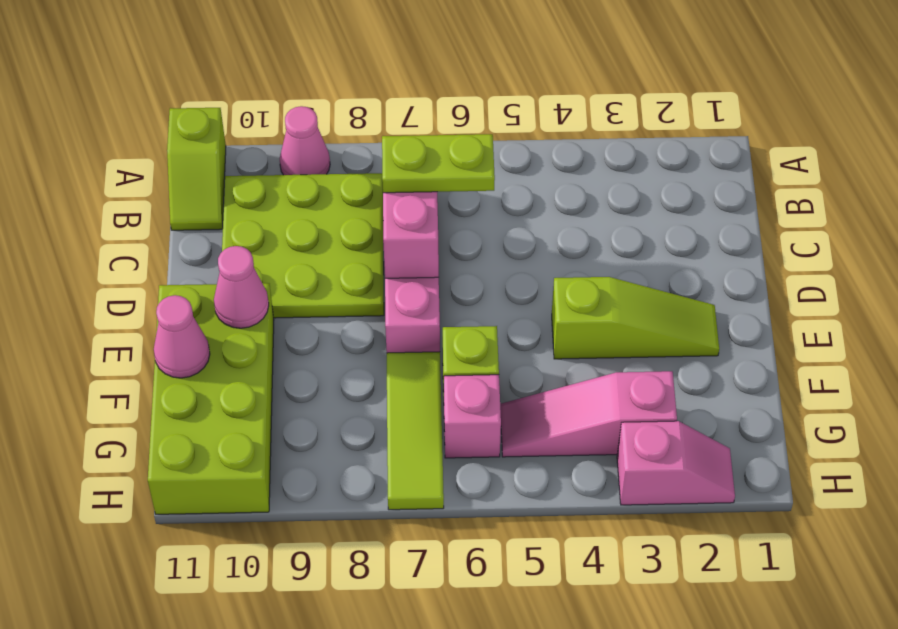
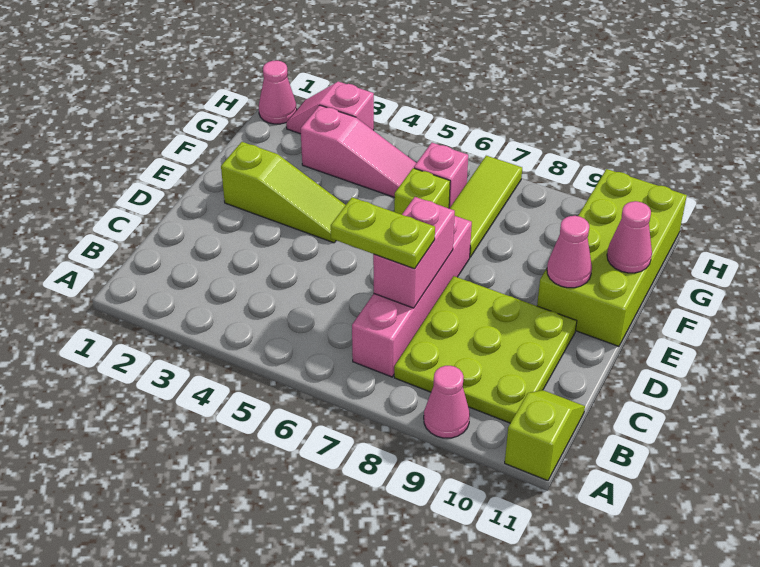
lime slope E2:E4 level 1 top 4 -> lime slope E2:E4 level 1 top 2
none -> pink cone H1 level 1

